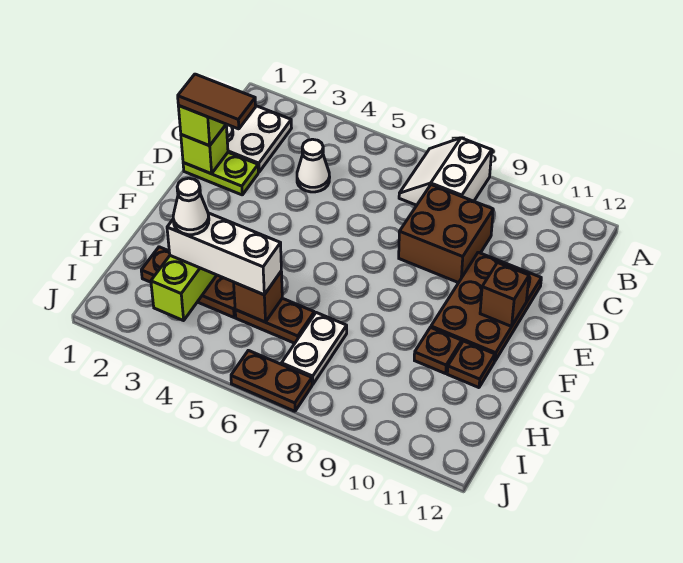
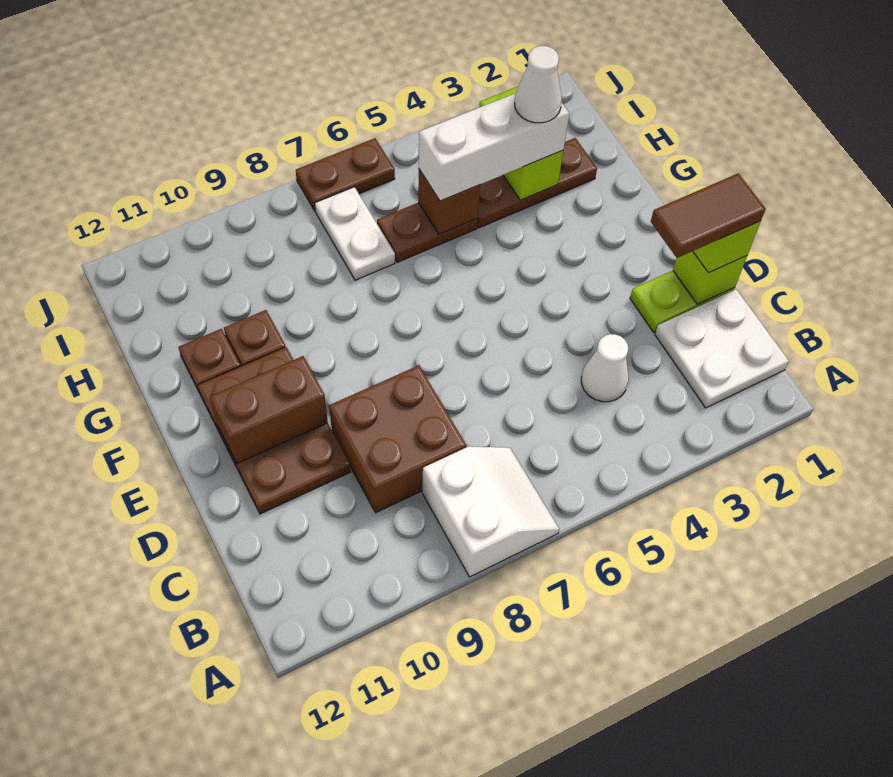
brown brick E11 level 2 -> brown brick E10:E11 level 2

